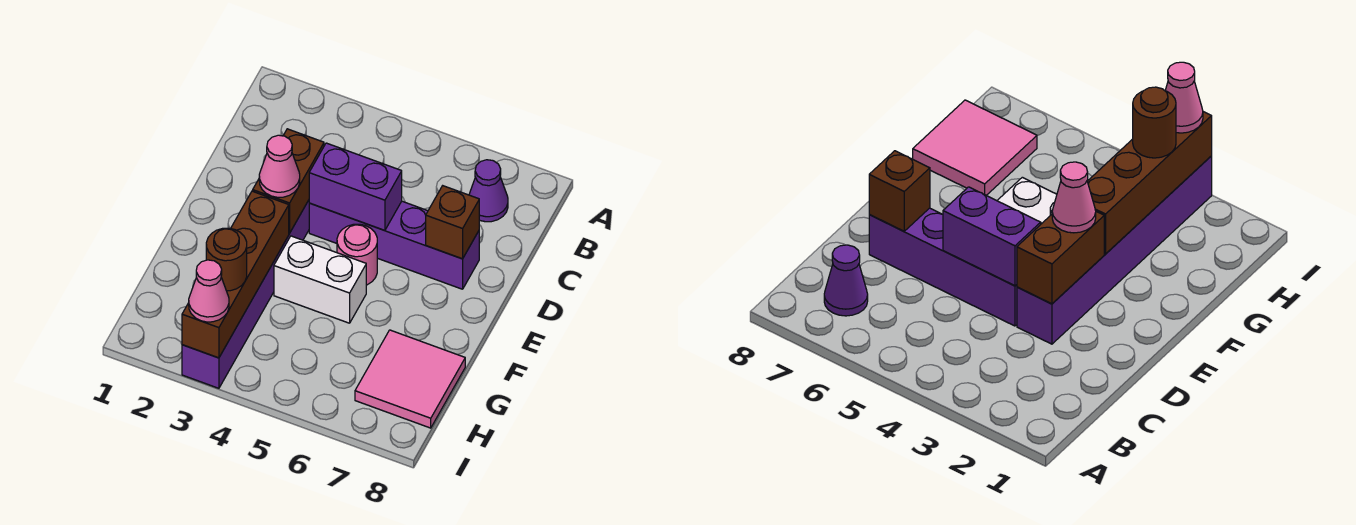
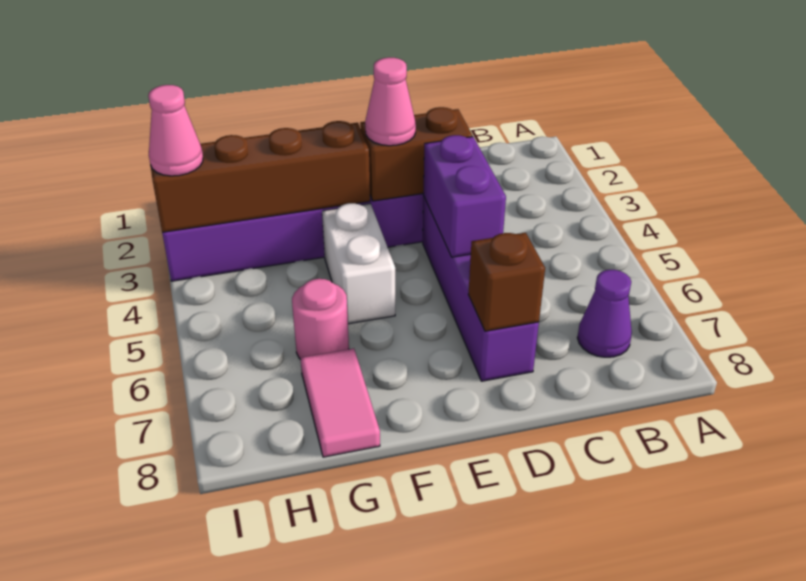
pink round brick E5 level 1 -> pink round brick G6 level 1
pink tile G7:H8 level 1 -> pink tile G7:G8 level 1
brown round brick H3 level 3 -> none

